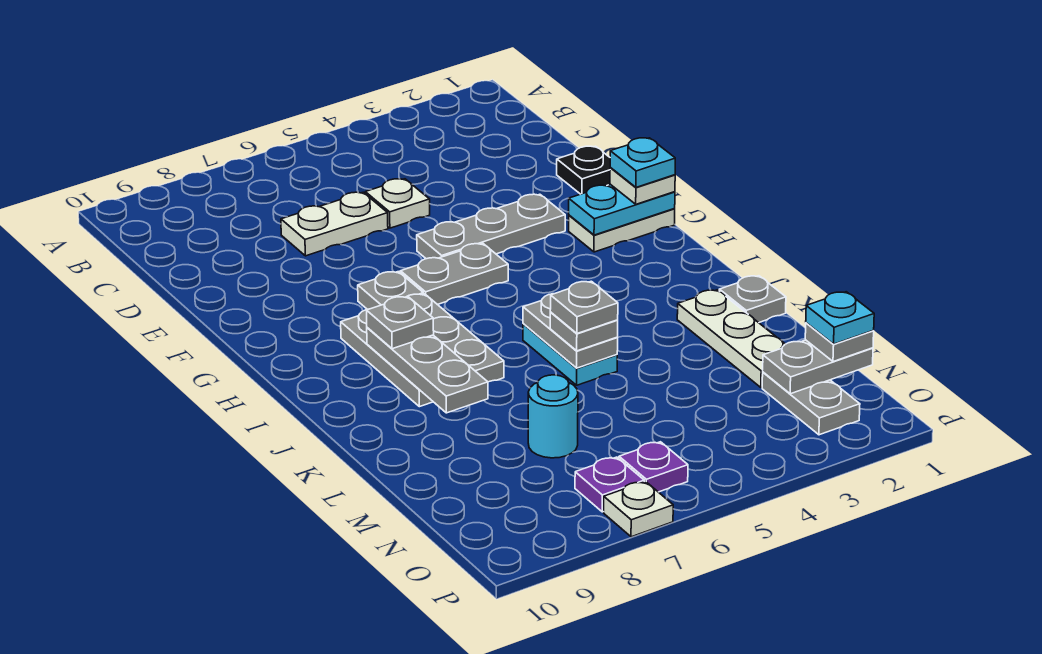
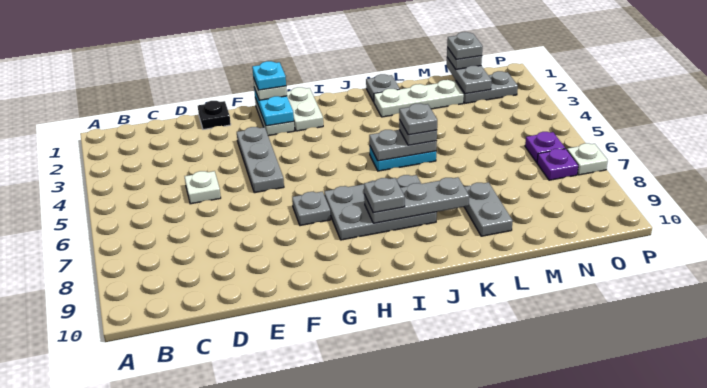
white plate D6:D7 level 1 -> white plate H1:H2 level 1
grey plate G5:G6 level 1 -> grey plate L8:L9 level 1
cyan round brick M7 level 1 -> none
cyan plate N1 level 4 -> grey plate N1 level 4

